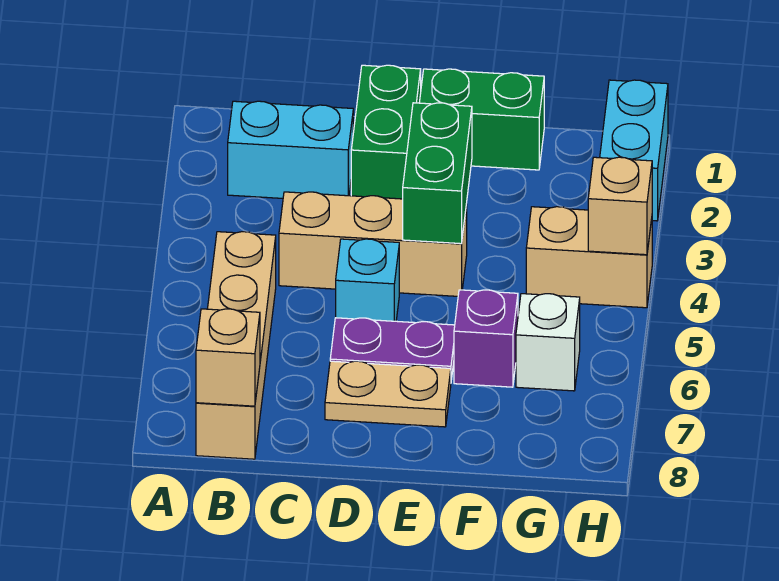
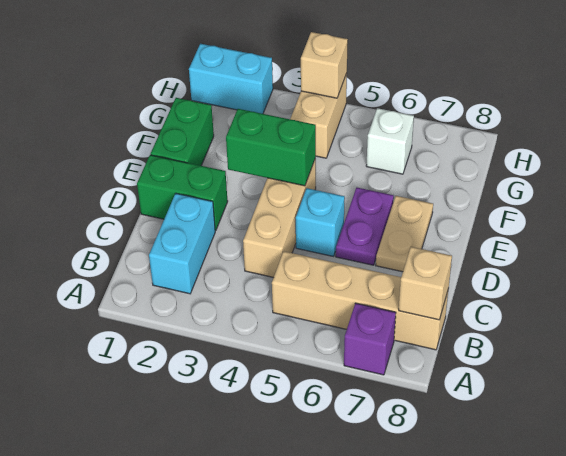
purple brick F6 level 1 -> purple brick A7 level 1

